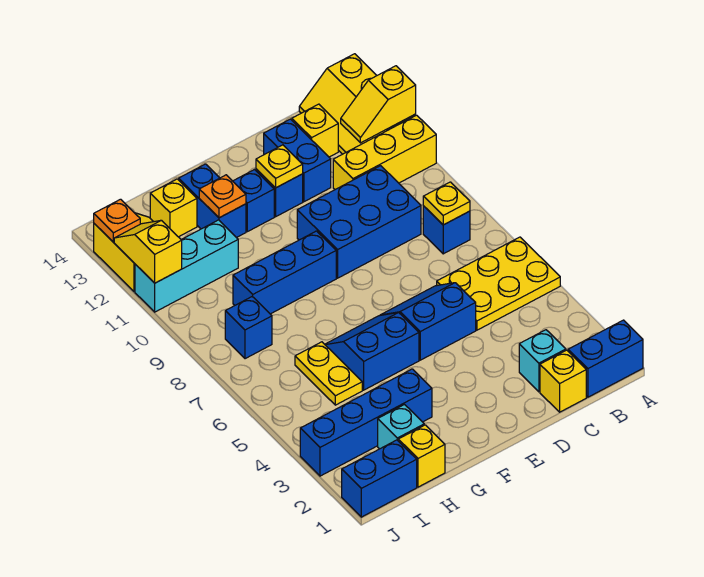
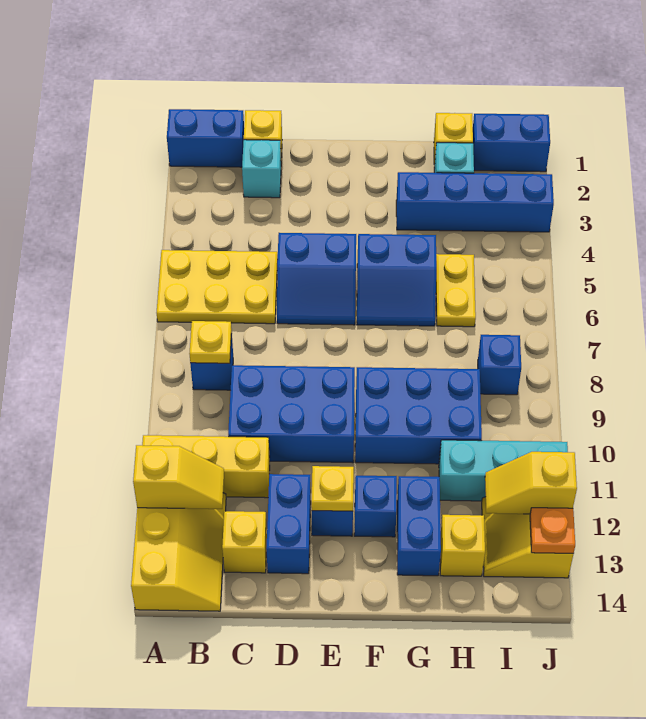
blue brick F9:H9 level 1 -> blue brick F9:H10 level 1
orange plate G12 level 2 -> none
yellow slope J11:J12 level 2 top 11 -> yellow slope I12:J12 level 2 top J

